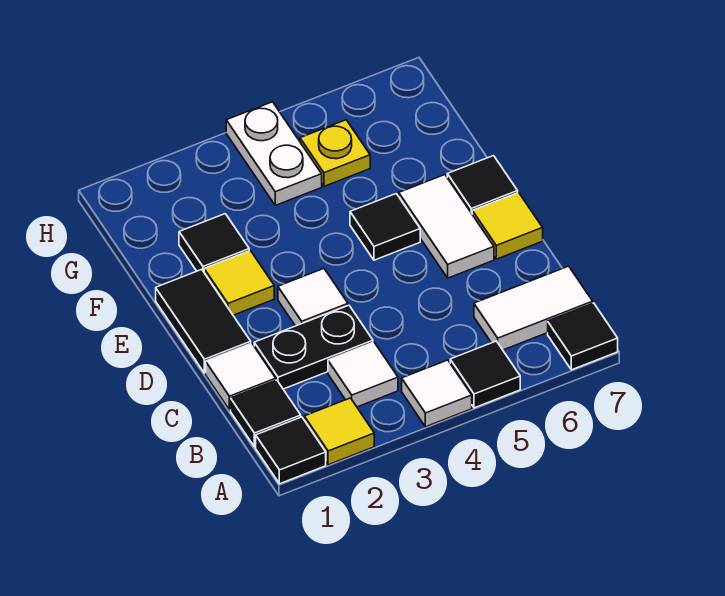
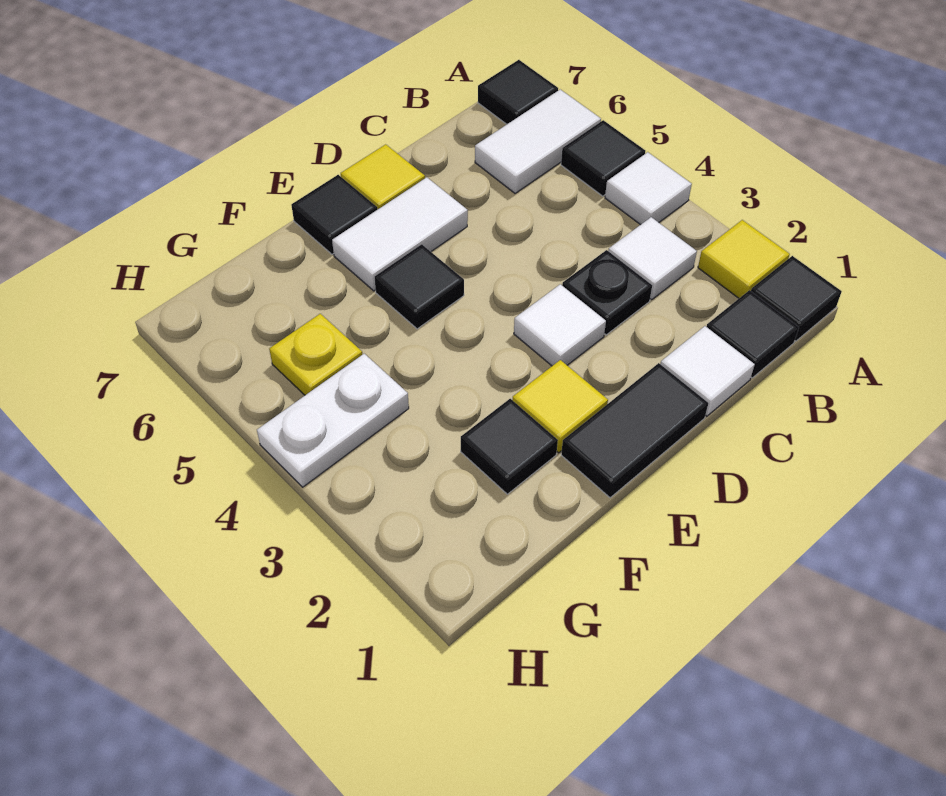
white tile B6:B7 level 1 -> white tile A6:B6 level 1
black plate C2:C3 level 1 -> black plate C3 level 1

